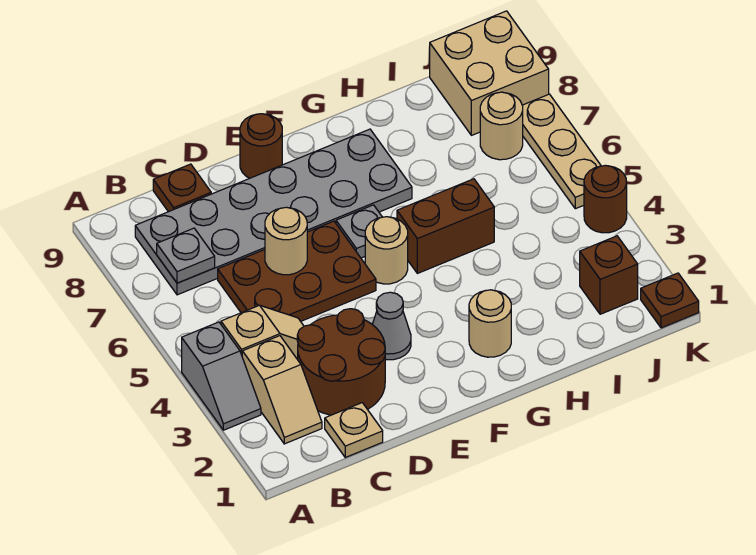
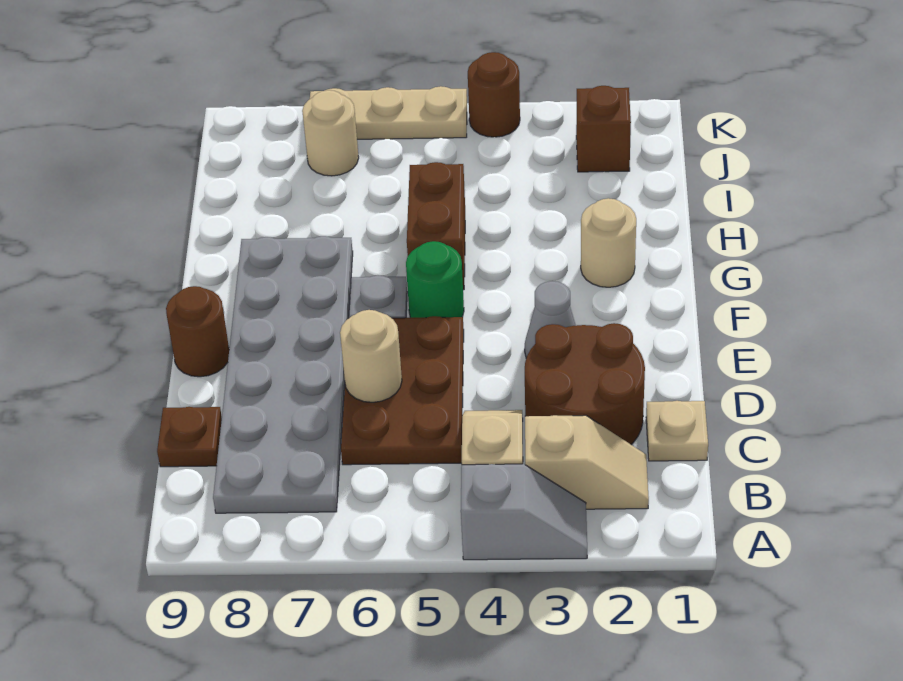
grey plate B7 level 2 -> none
tan round brick F5 level 1 -> green round brick F5 level 1
tan brick J8:K9 level 1 -> none
brown plate K1 level 1 -> none

